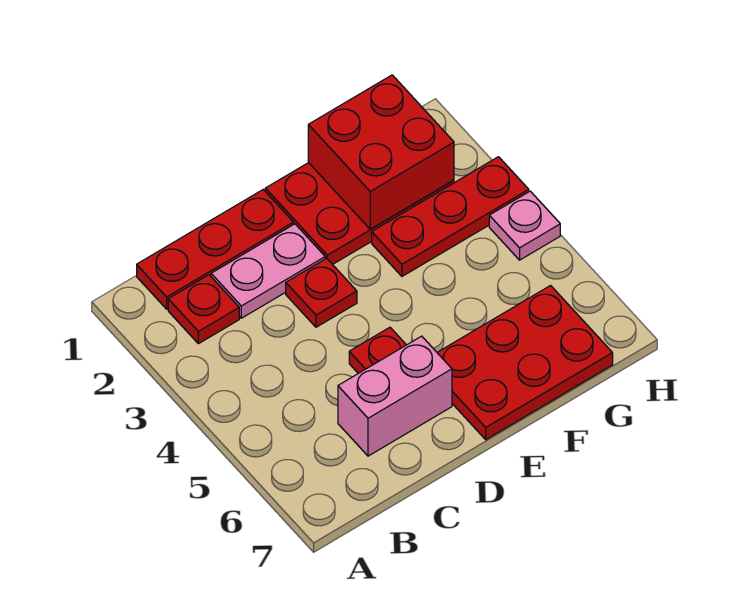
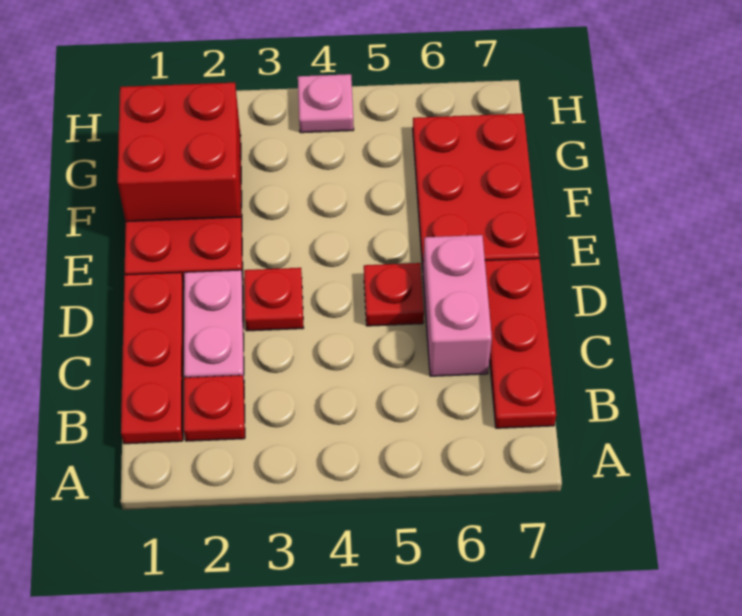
red plate F3:H3 level 1 -> red plate B7:D7 level 1

